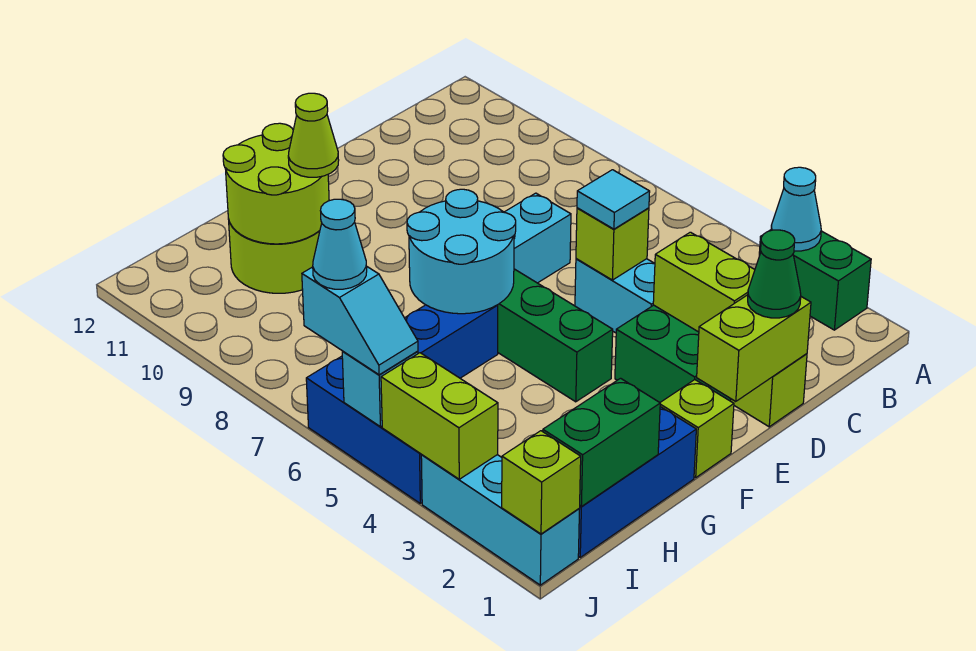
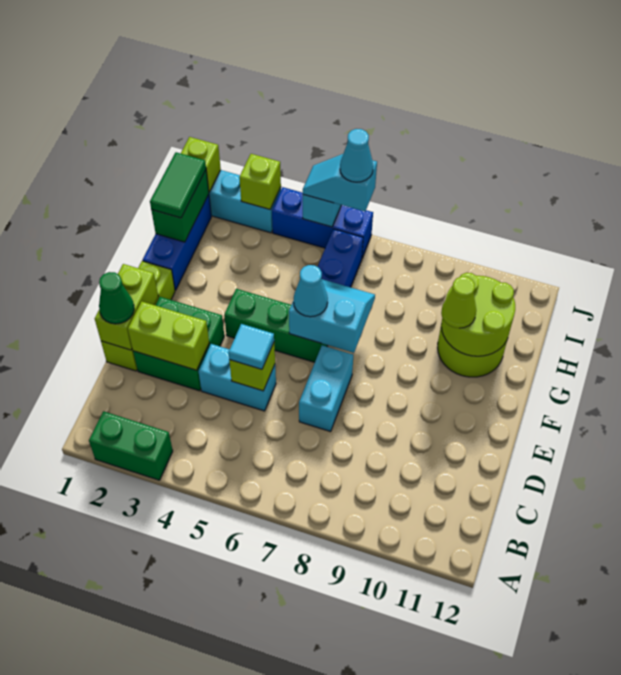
cyan cone A3 level 2 -> cyan cone F6 level 3
cyan round brick F6:G7 level 2 -> cyan slope F6:G7 level 2 top F
none -> green tile H1:I1 level 3
lime brick J3:J4 level 2 -> lime brick J3 level 2

